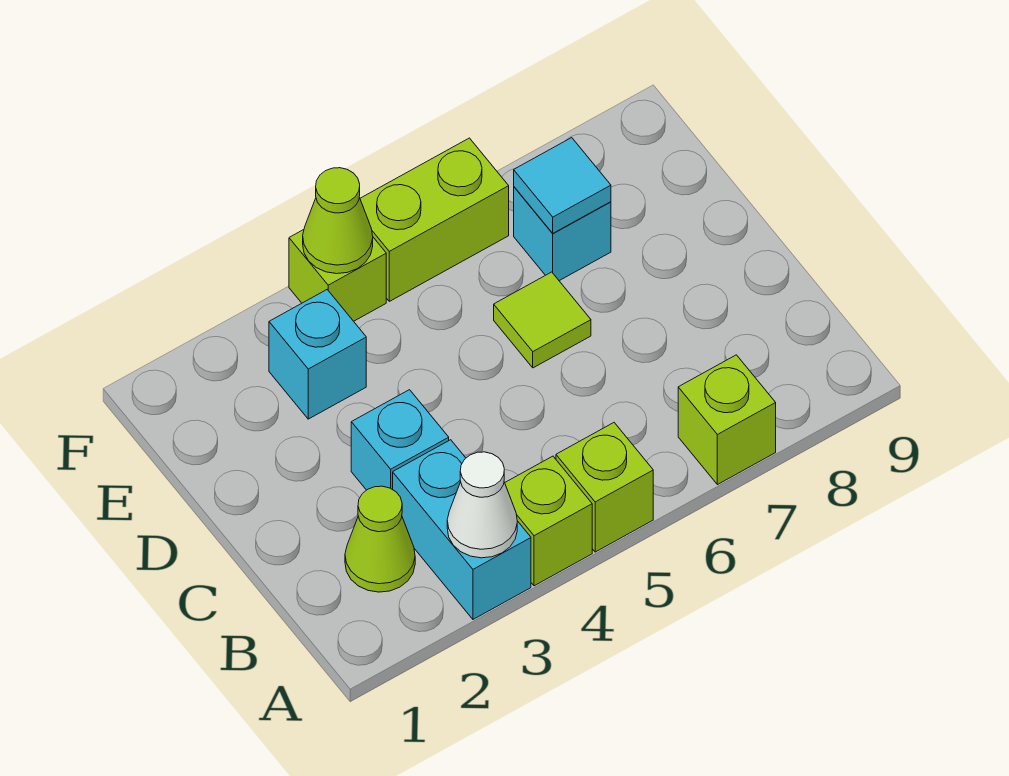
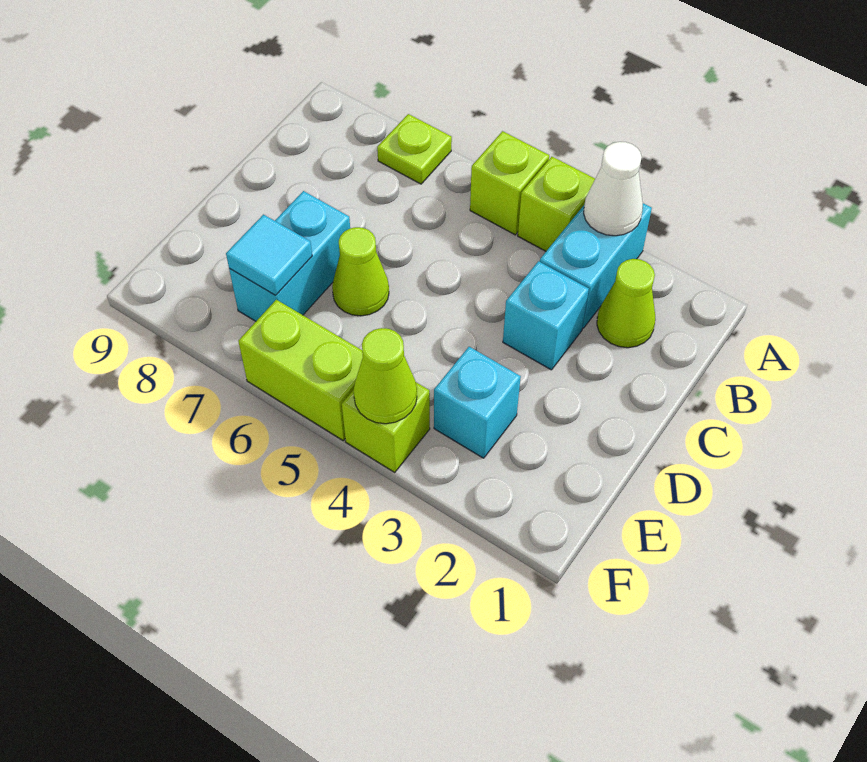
lime brick A7 level 1 -> lime plate A7 level 1
lime tile D6 level 1 -> lime cone D6 level 1
cyan brick E7 level 1 -> cyan brick D7:E7 level 1

